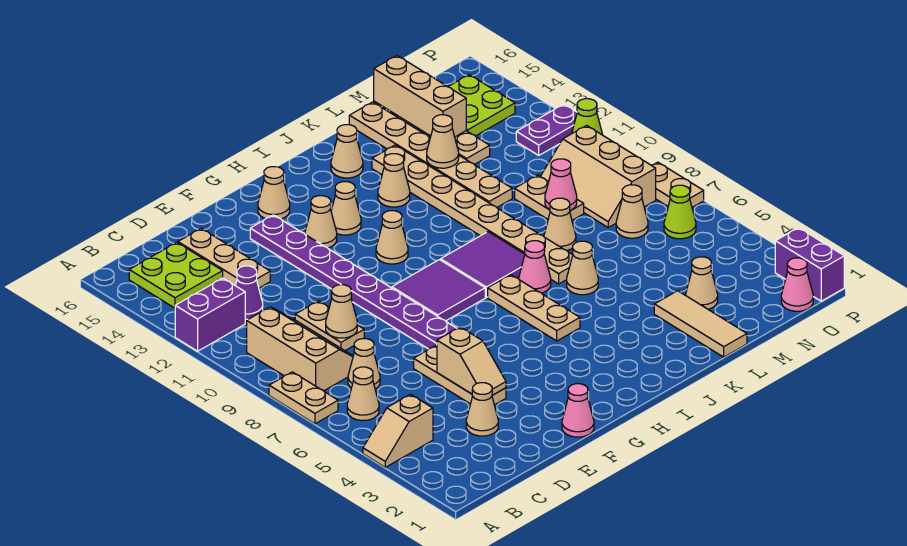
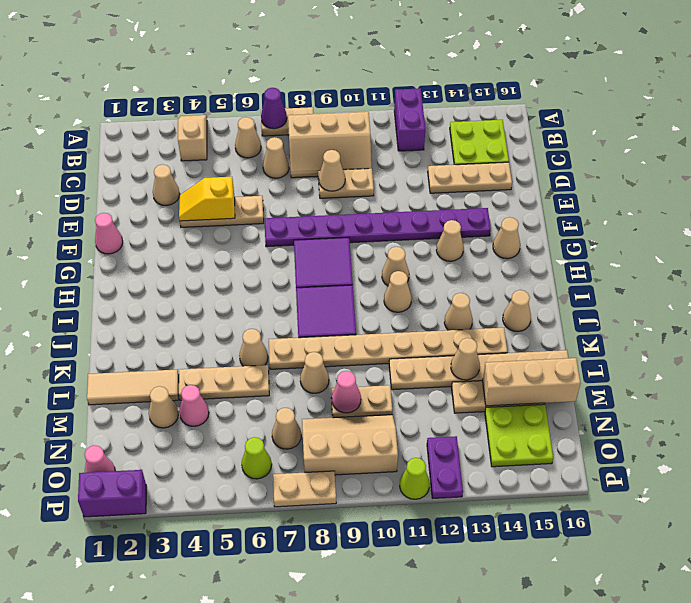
purple cone C12 level 1 -> purple cone A7 level 2
tan slope E4:E5 level 2 top 5 -> yellow slope E4:E5 level 2 top 5
tan cone H13 level 1 -> tan cone I11 level 1
tan plate I5:I7 level 1 -> tan plate L4:L6 level 1
pink cone J7 level 1 -> pink cone M4 level 1

